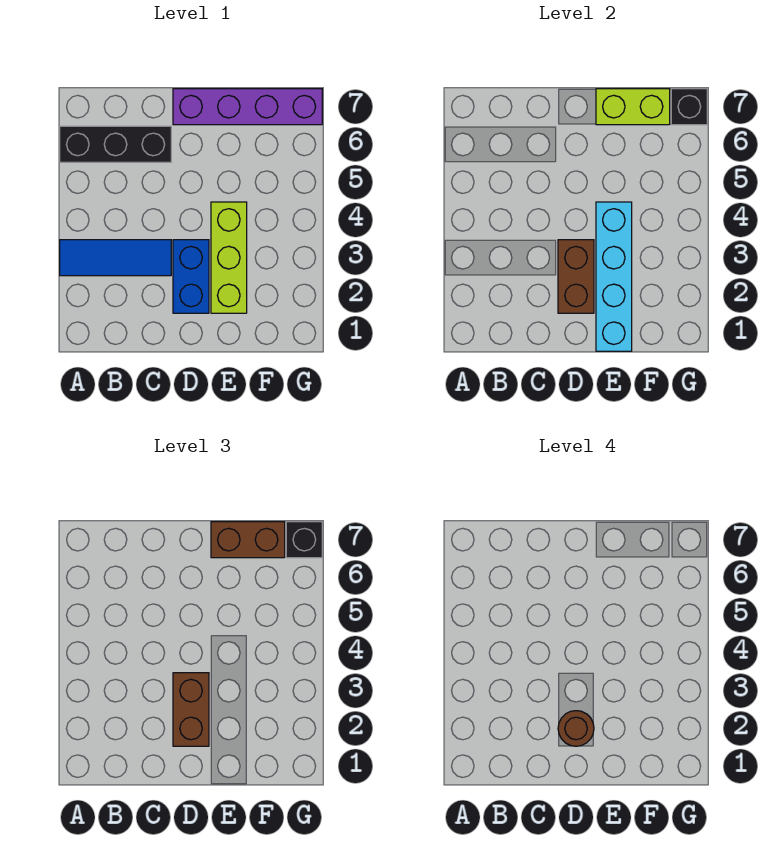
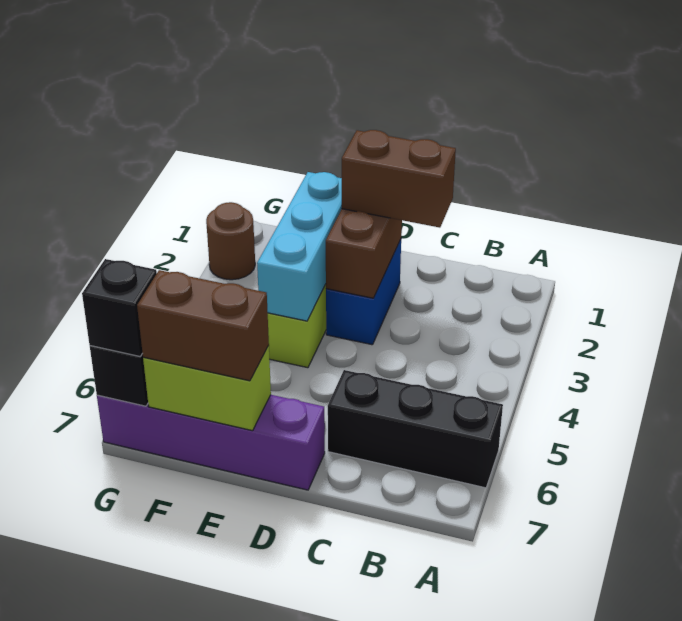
blue tile A3:C3 level 1 -> none
brown brick D2:D3 level 3 -> brown brick C2:D2 level 3
brown round brick D2 level 4 -> brown round brick G2 level 1
cyan brick E1:E4 level 2 -> cyan brick E2:E4 level 2

